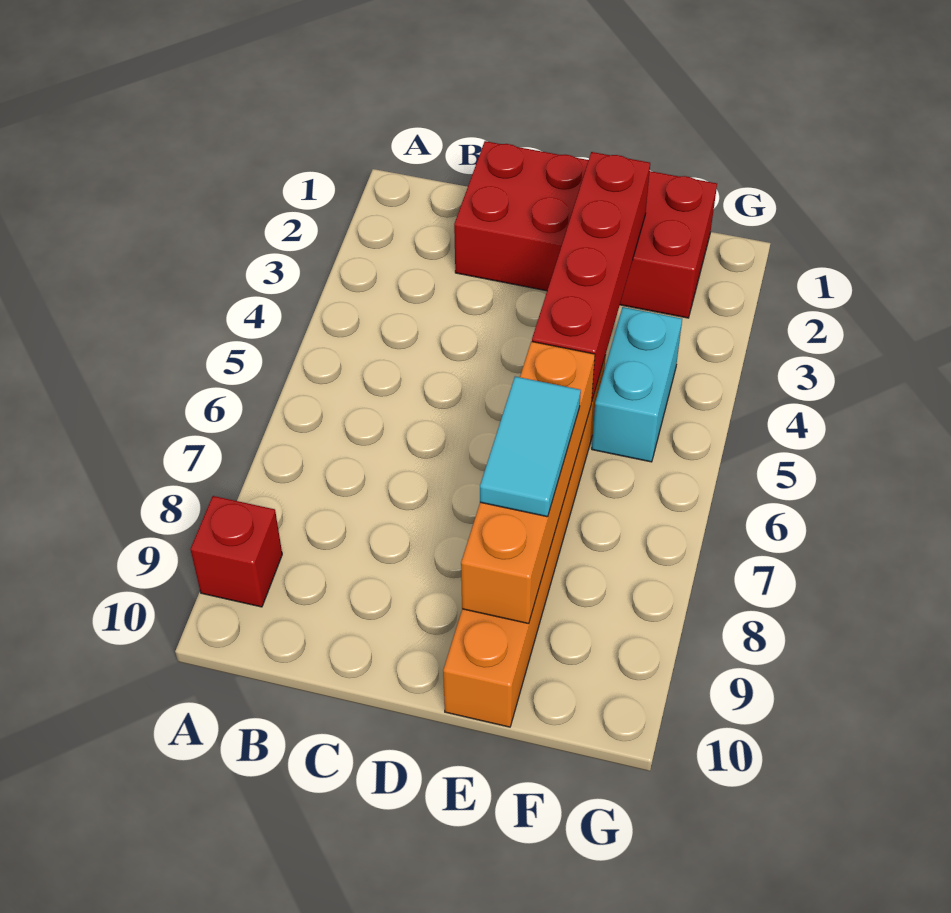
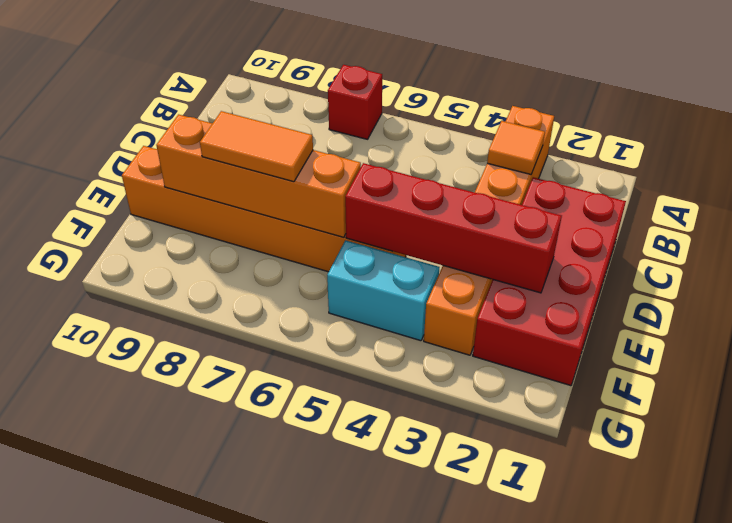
none -> orange brick A3:F3 level 1
red brick A9 level 1 -> red brick A7 level 1
none -> orange tile B3 level 2
cyan tile E7:E8 level 3 -> orange tile E7:E8 level 3

